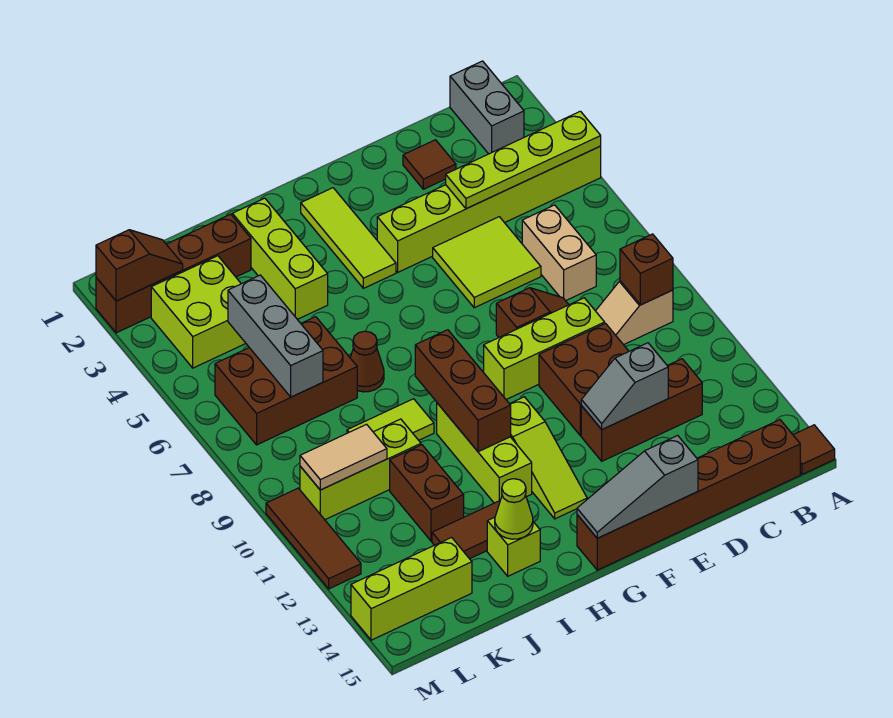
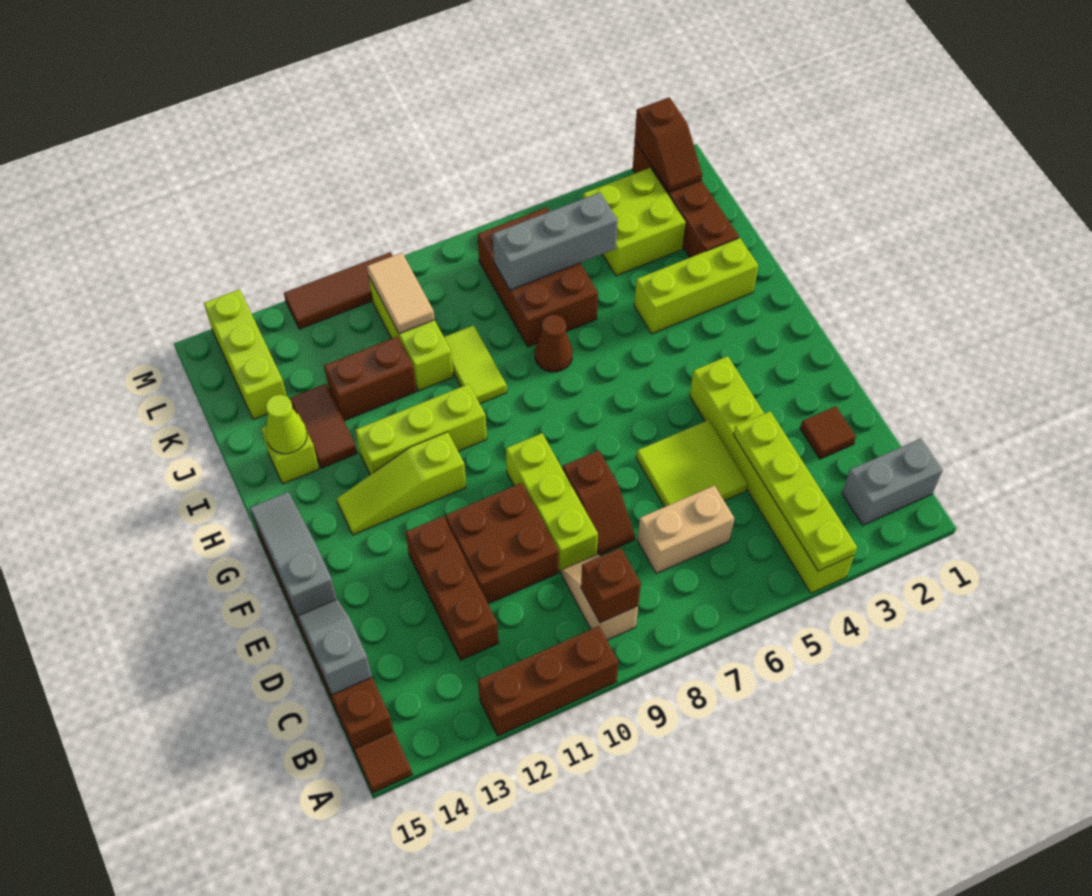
grey slope D12:E12 level 2 top D -> grey slope C15:D15 level 2 top C
lime tile G2:G4 level 1 -> none
brown brick H9:H11 level 2 -> brown brick A10:A12 level 1

